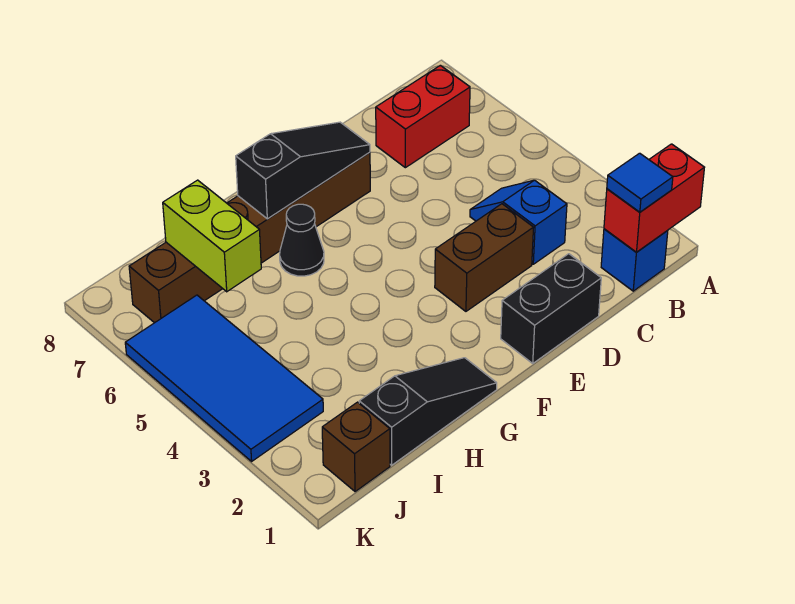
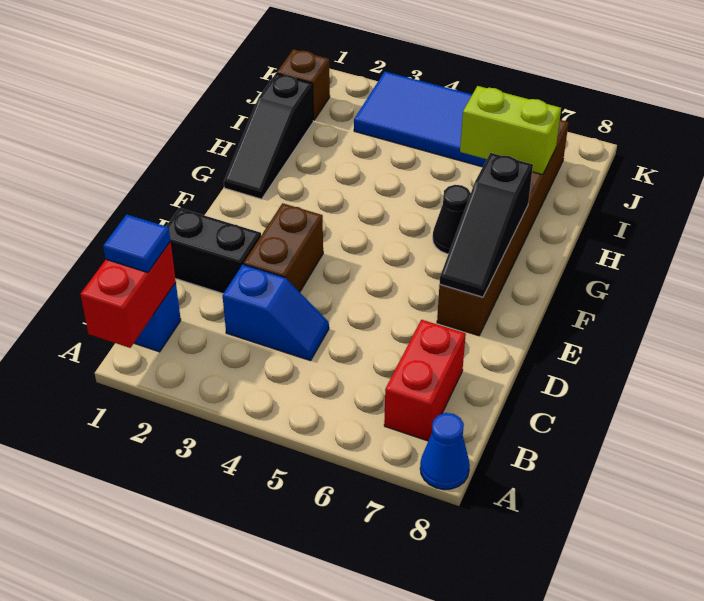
none -> blue cone A8 level 1
black brick D1:E1 level 1 -> black brick D1:D2 level 1

